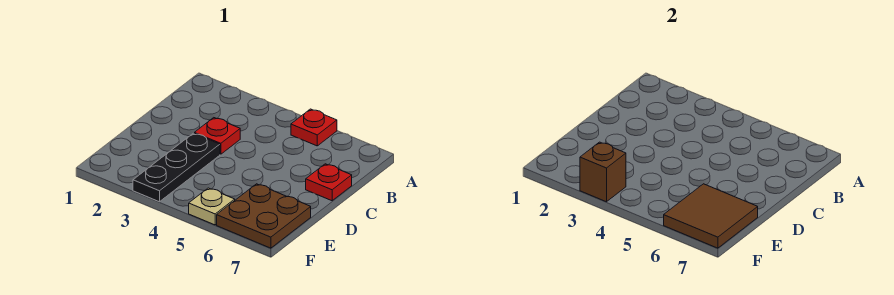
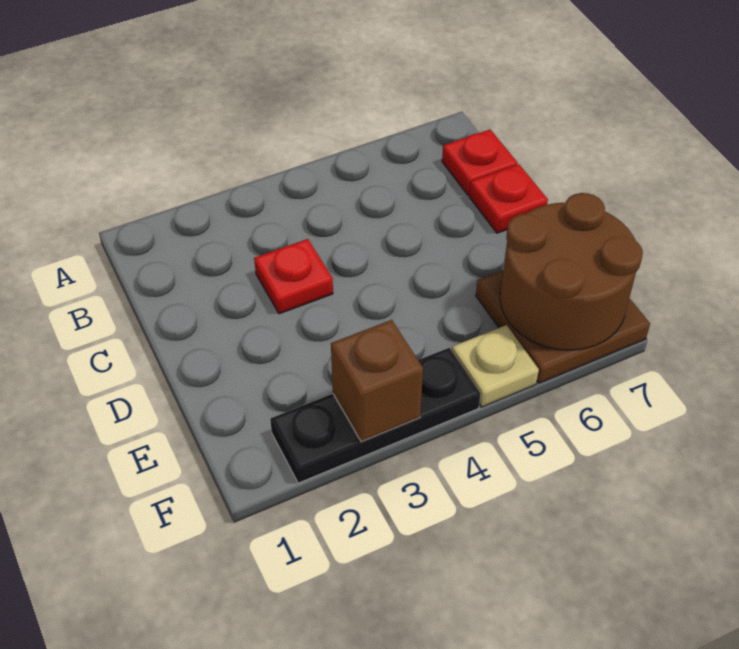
red plate A5 level 1 -> red plate B7 level 1
black plate D3:F3 level 1 -> black plate F2:F4 level 1
brown tile E6:F7 level 2 -> brown round brick E6:F7 level 2

